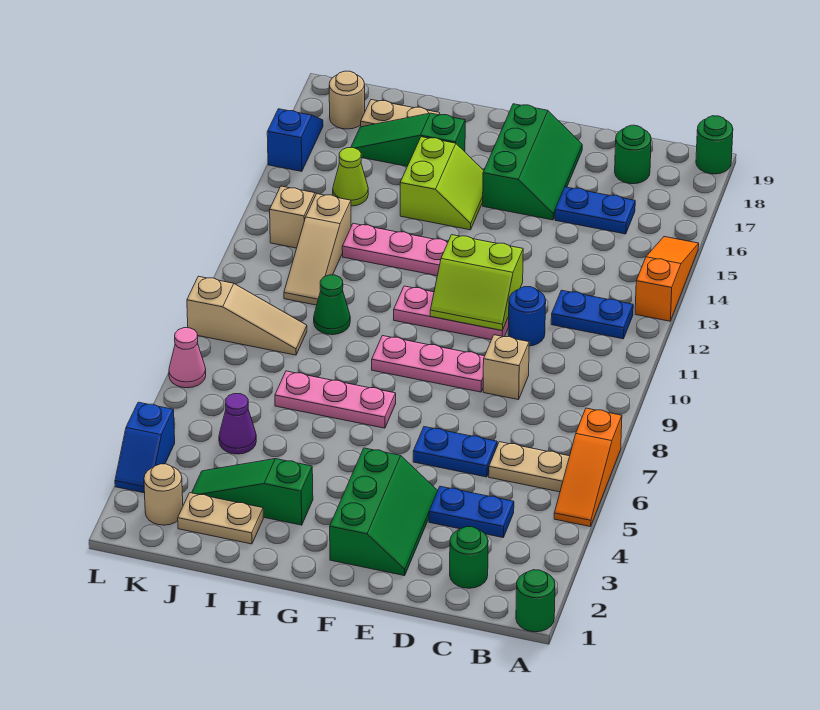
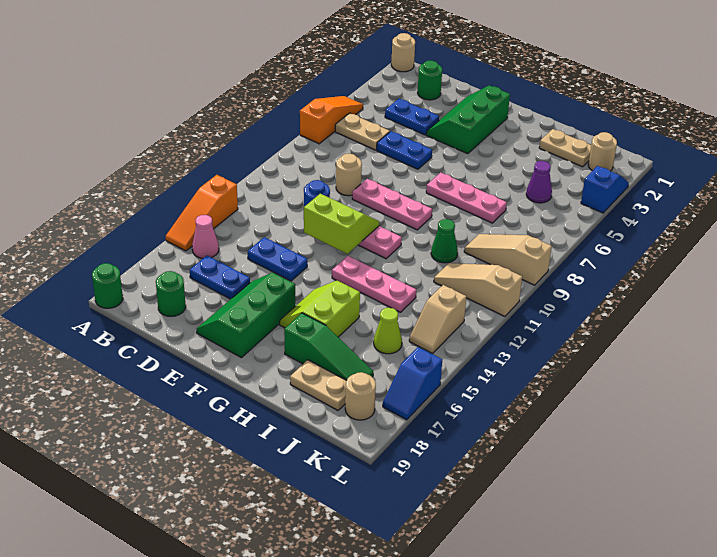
green round brick A1 level 1 -> tan round brick A1 level 1
blue plate B12:C12 level 1 -> blue plate D14:E14 level 1
tan brick D9 level 1 -> tan round brick D9 level 1
green slope H3:J3 level 1 top H -> none
tan slope J11:J13 level 1 top 13 -> tan slope J11:L11 level 1 top L
pink cone L7 level 1 -> pink cone B15 level 1

